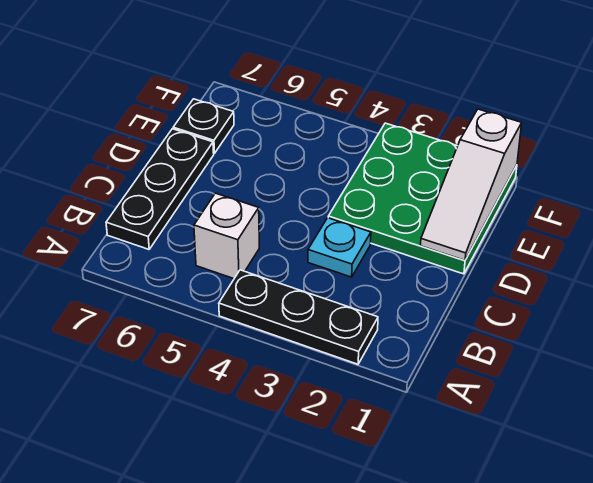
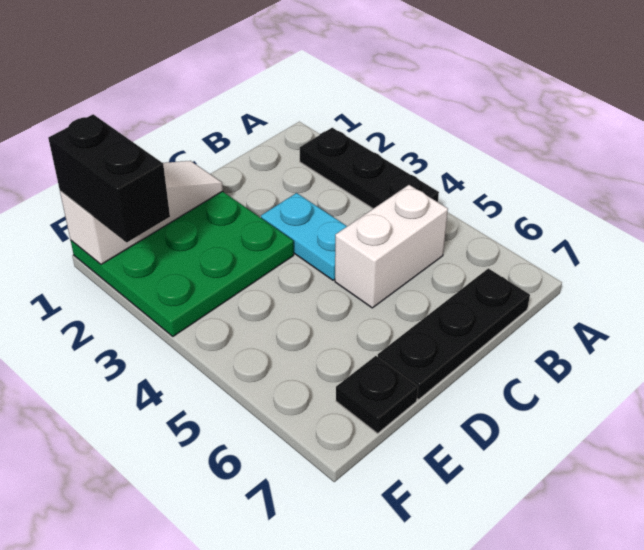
white brick B5 level 1 -> white brick B5:C5 level 1
cyan plate C3 level 1 -> cyan plate C3:C4 level 1
none -> black brick F1:F2 level 3

